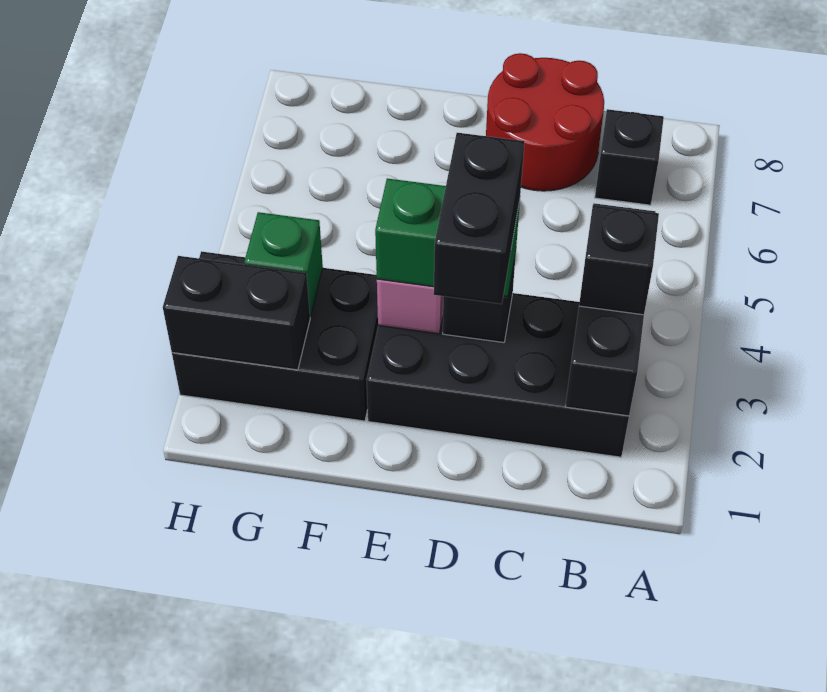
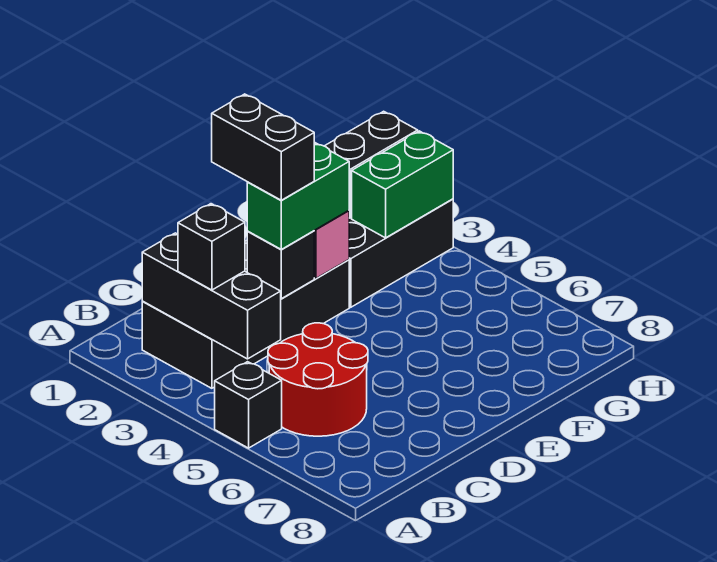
black brick B7 level 1 -> black brick A5 level 1
red round brick C7:D8 level 1 -> red round brick B5:C6 level 1
green brick G3 level 2 -> green brick G3:H3 level 2

